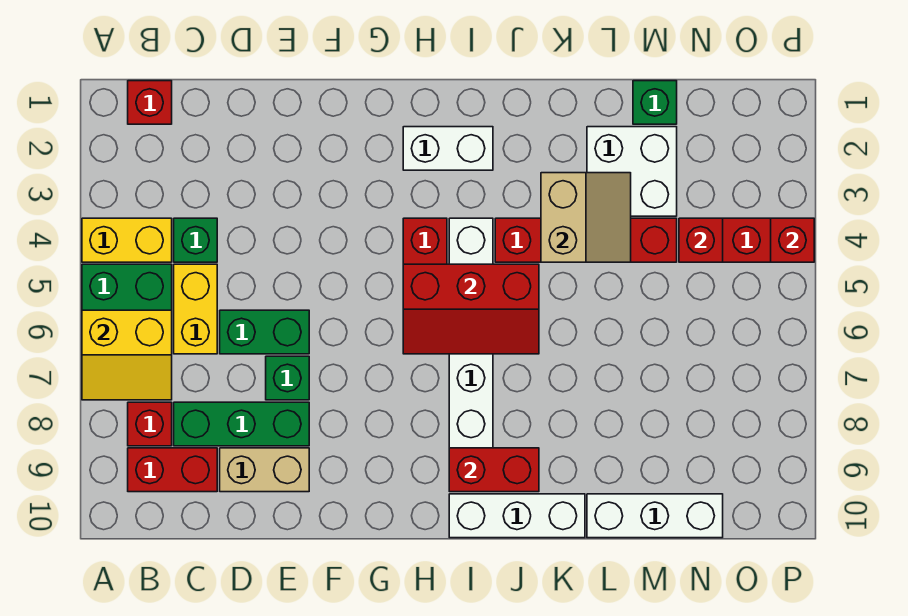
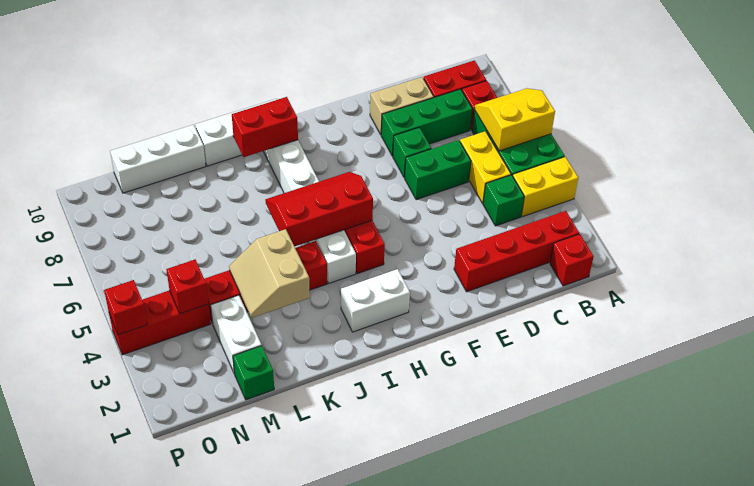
none -> red brick B2:E2 level 1
white brick L2:M3 level 1 -> white brick M2:M3 level 1

